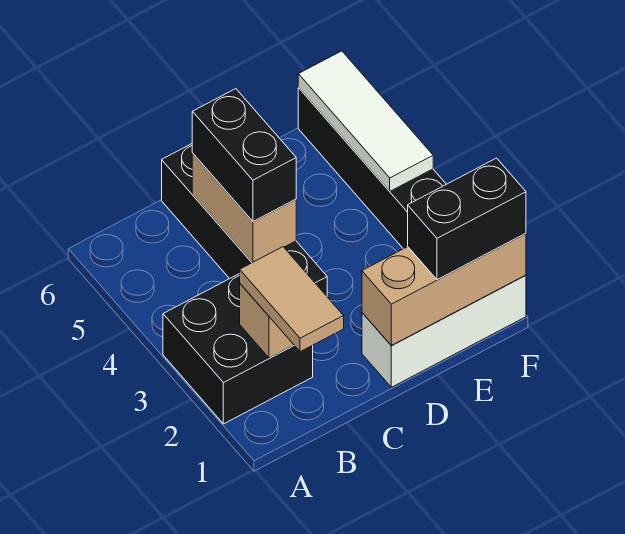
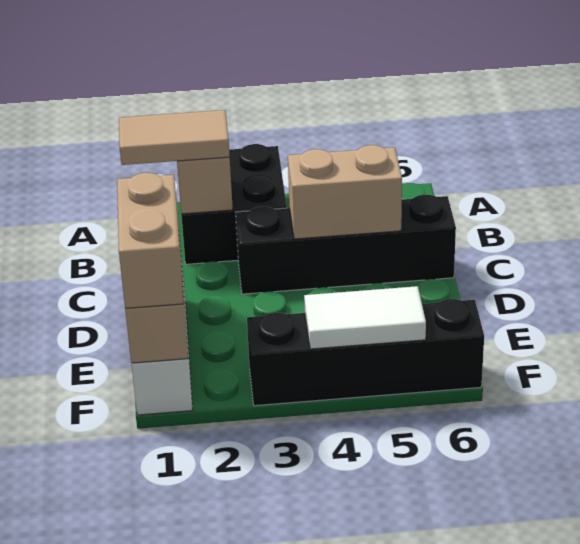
black brick C4:C5 level 3 -> none
black brick E1:F1 level 3 -> tan brick E1:F1 level 3
white tile F4:F6 level 2 -> white tile F4:F5 level 2

